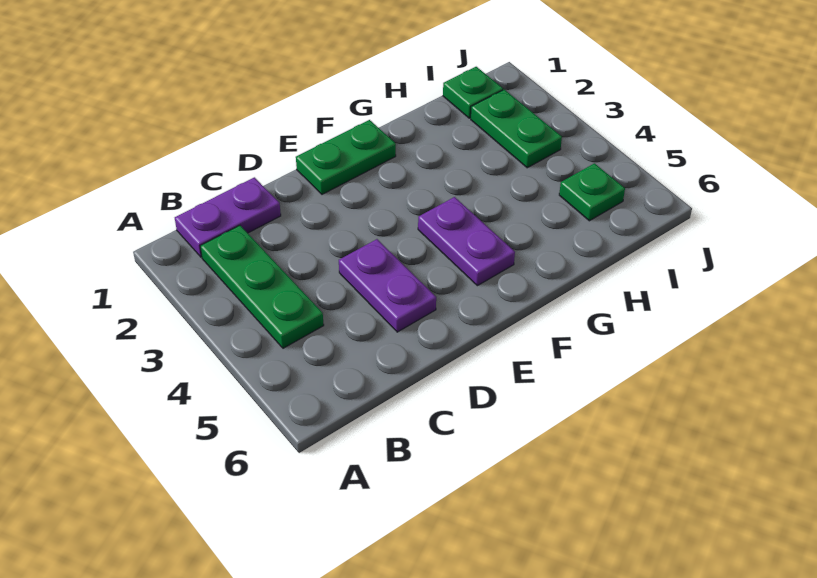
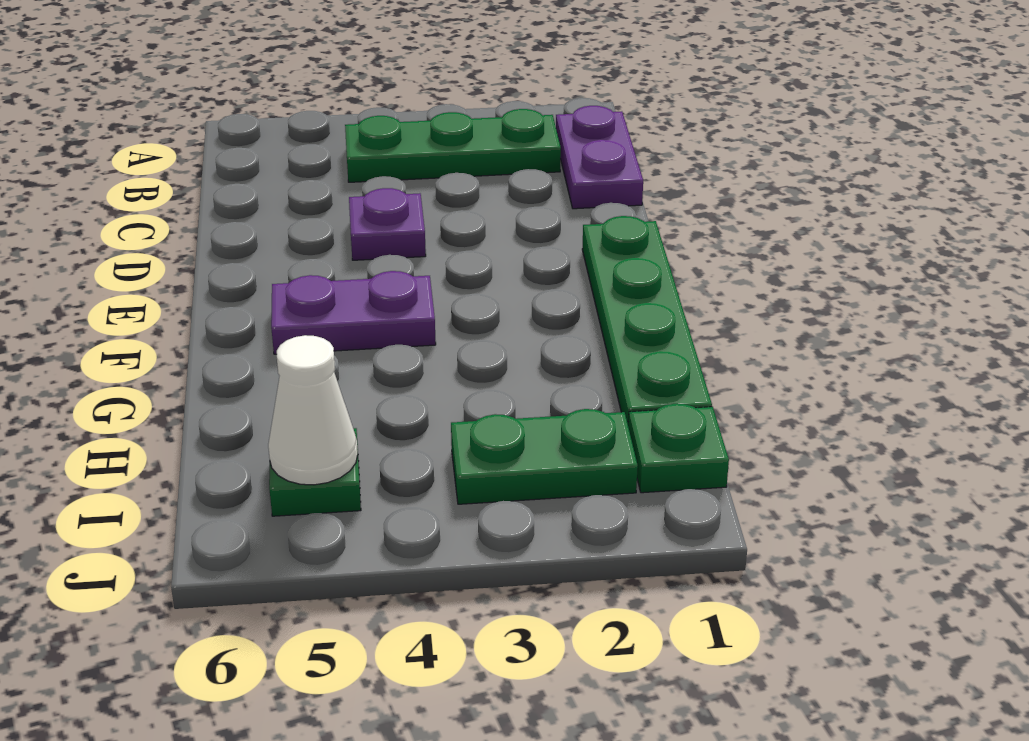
purple plate D4:D5 level 1 -> purple plate D4 level 1
green plate E1:F1 level 1 -> green plate E1:H1 level 1
none -> white cone I5 level 2

